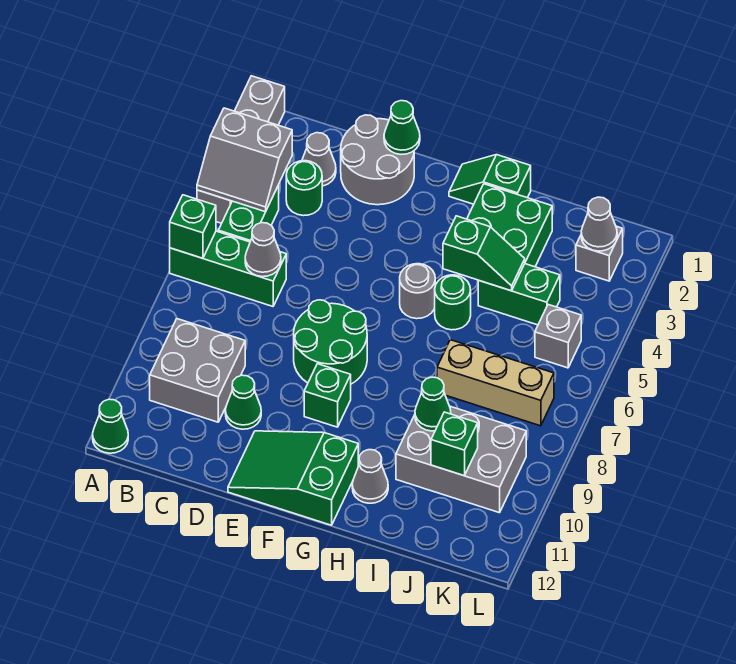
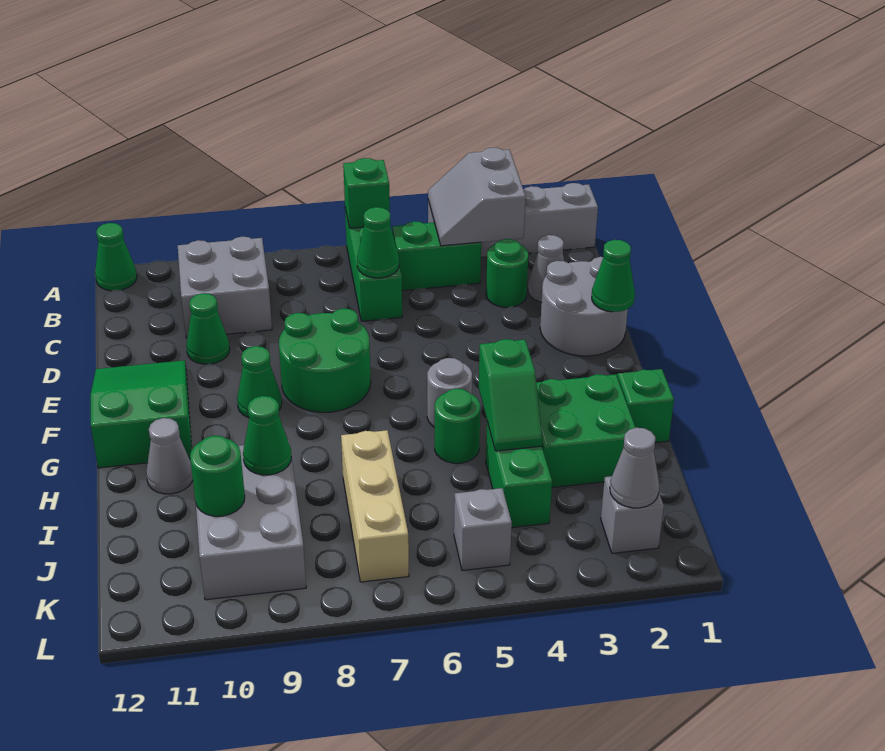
grey cone C6 level 2 -> green cone C6 level 2
green brick F9 level 1 -> green cone F9 level 1
green brick J10 level 2 -> green round brick J10 level 2

